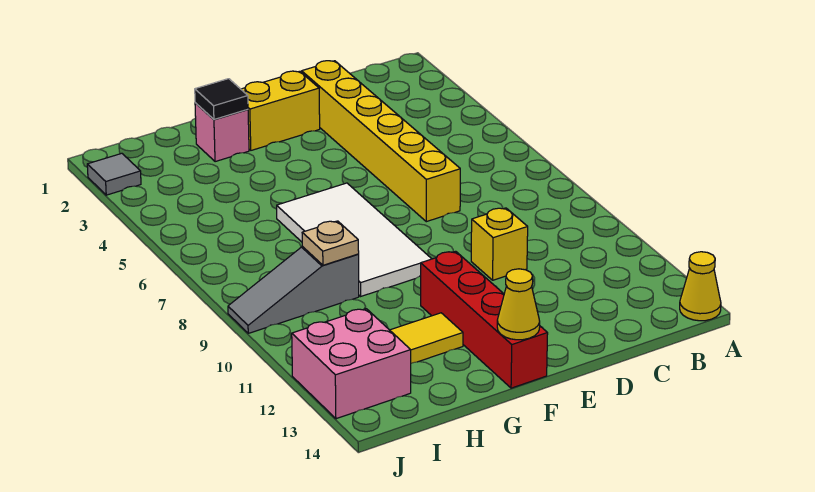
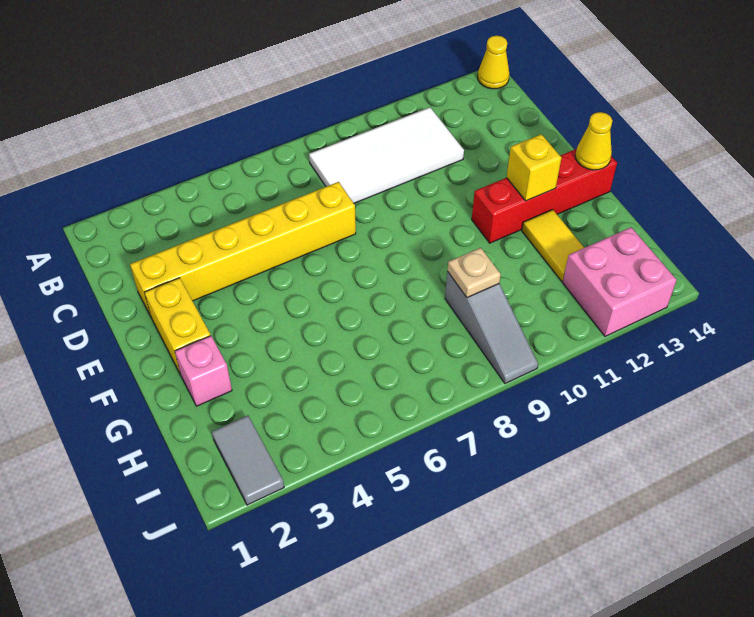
yellow brick D10 level 1 -> yellow brick F12 level 2
white tile F6:G9 level 1 -> white tile B8:C11 level 1
black tile G2 level 2 -> none
grey tile J2 level 1 -> grey tile I2:J2 level 1

